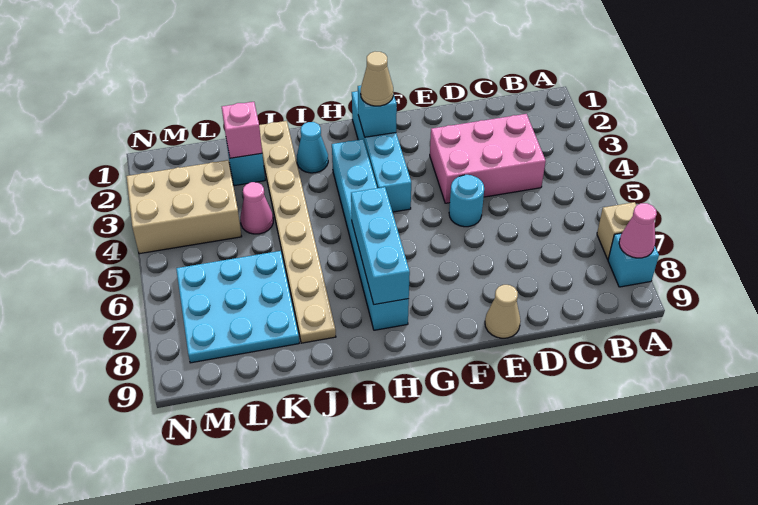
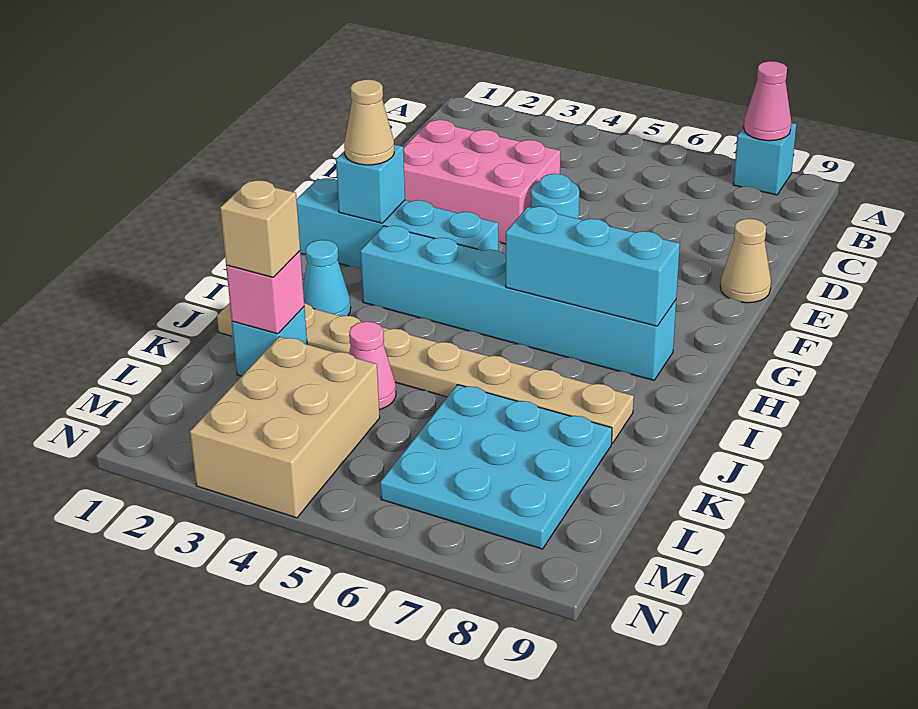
tan brick A7 level 1 -> tan brick K2 level 3
pink brick C3:E4 level 1 -> pink brick D2:E4 level 1

